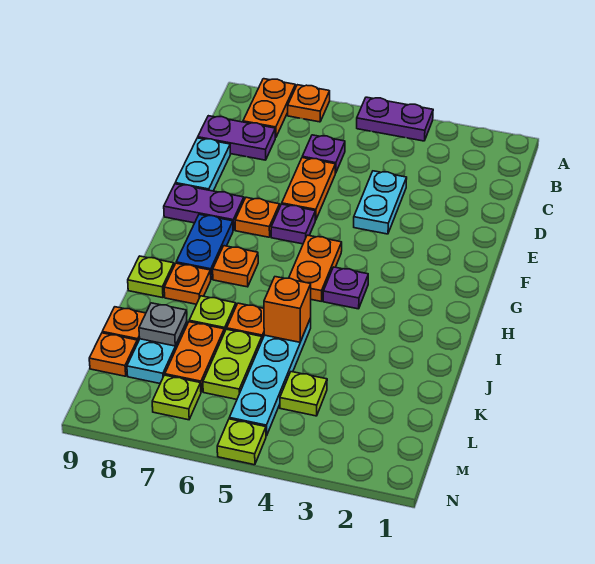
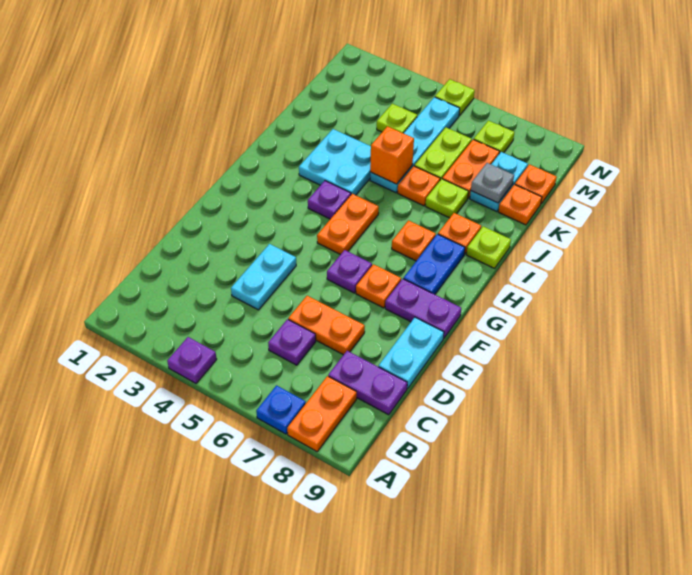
purple plate A4:A5 level 1 -> purple plate A4 level 1
orange plate A7 level 1 -> blue plate A7 level 1
orange plate D6:E6 level 1 -> orange plate D6:D7 level 1
none -> cyan plate I3:J4 level 1

